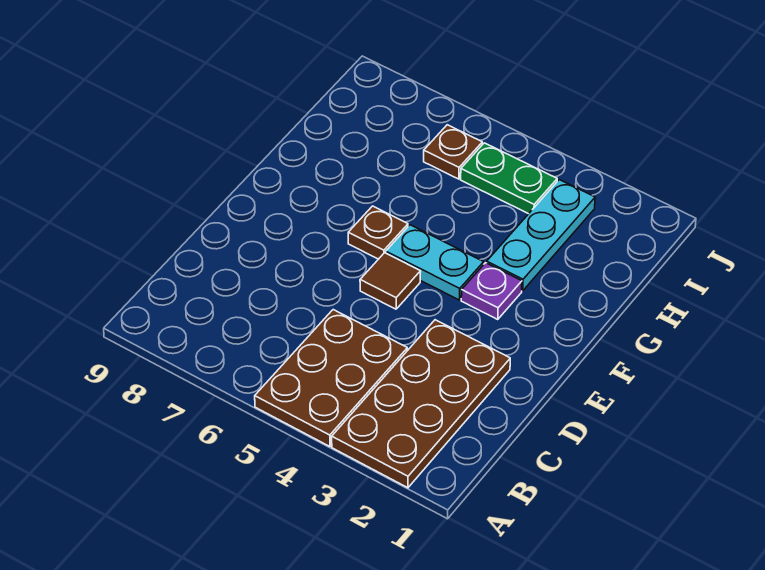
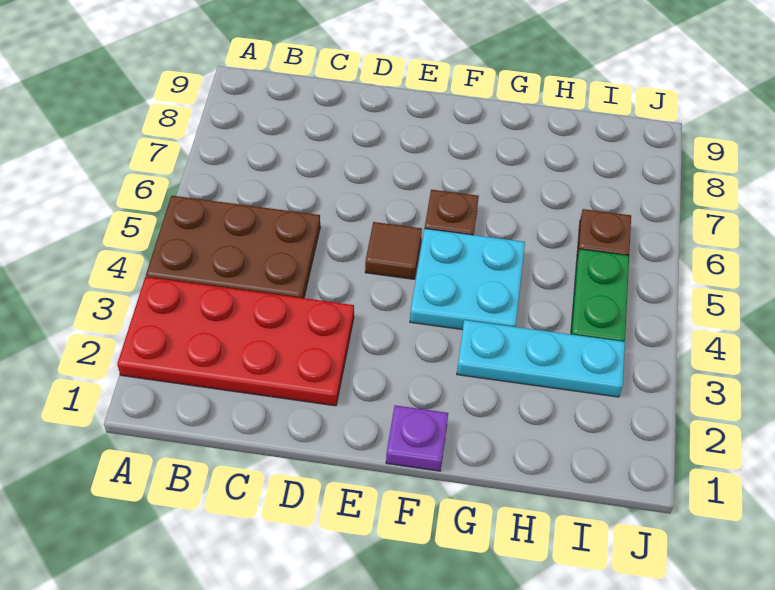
brown plate A2:D3 level 1 -> red plate A2:D3 level 1
purple plate F3 level 1 -> purple plate F1 level 1
cyan plate F4:F5 level 1 -> cyan plate F4:G5 level 1

